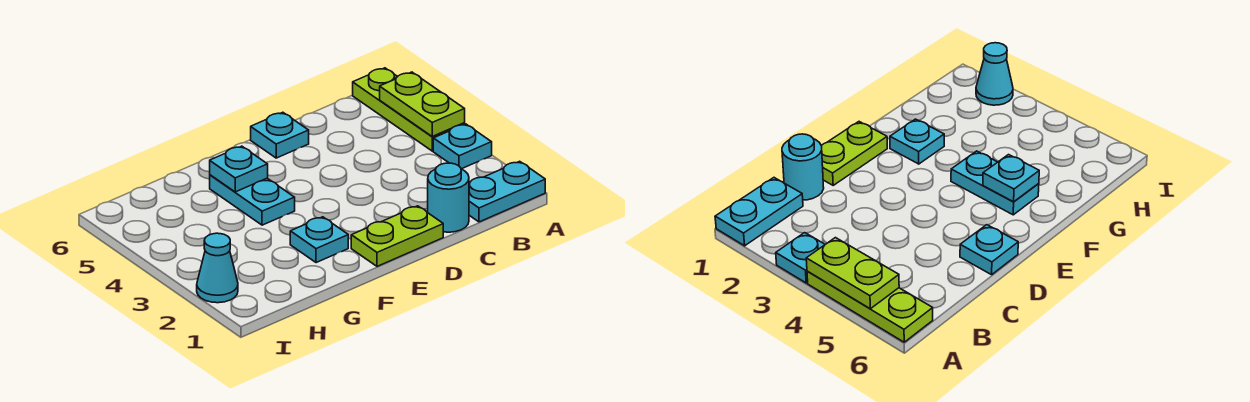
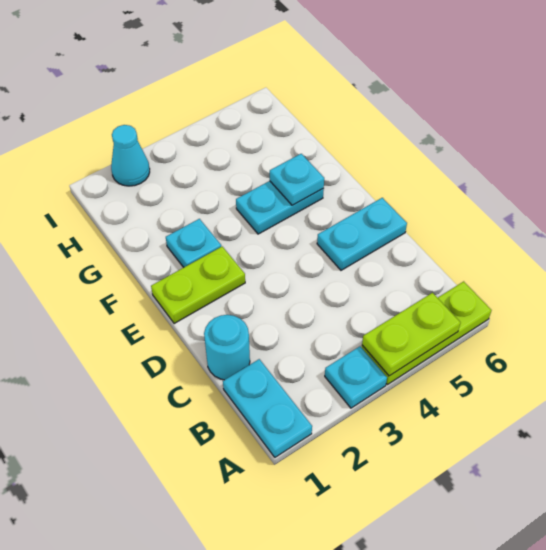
lime plate D1:E1 level 1 -> lime plate E1:E2 level 1
cyan plate D6 level 1 -> cyan plate D5:D6 level 1

